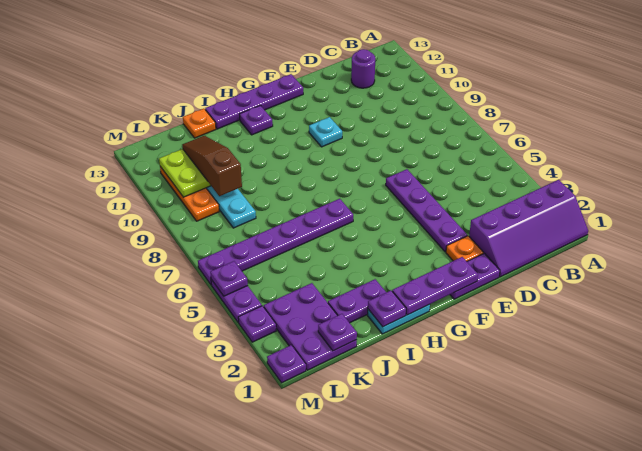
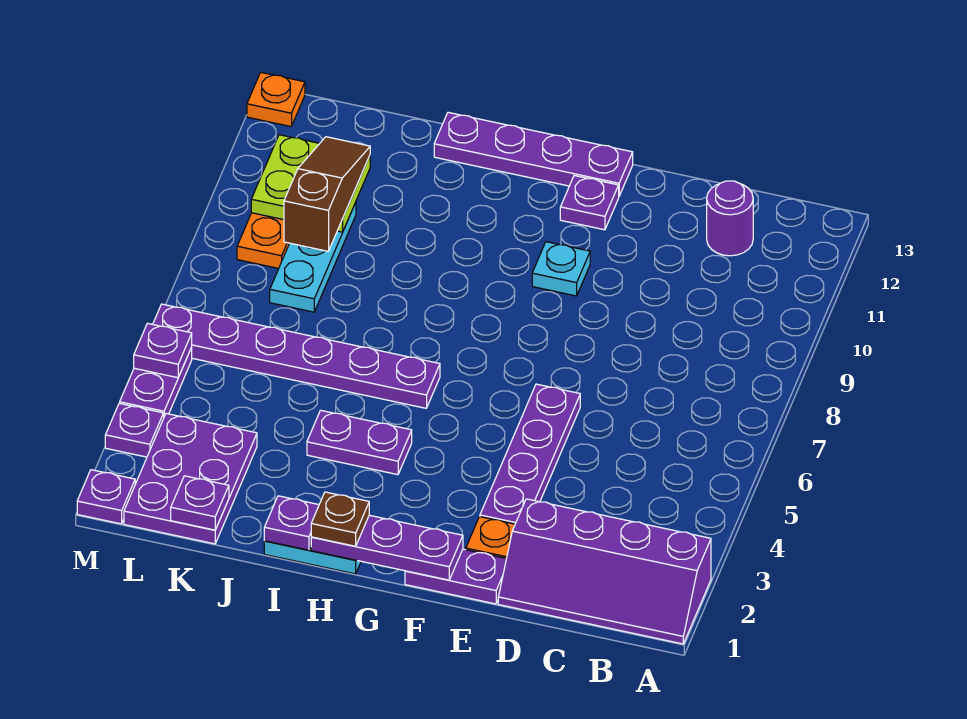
none -> brown plate H1 level 3
purple plate H12 level 1 -> purple plate F12 level 1
purple plate I2:J2 level 1 -> purple plate H4:I4 level 1
orange plate J13 level 1 -> orange plate M13 level 1

